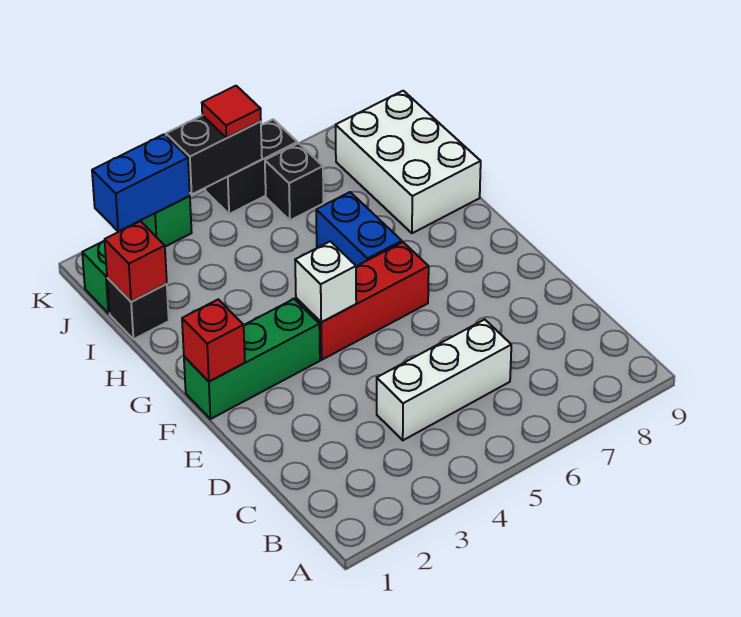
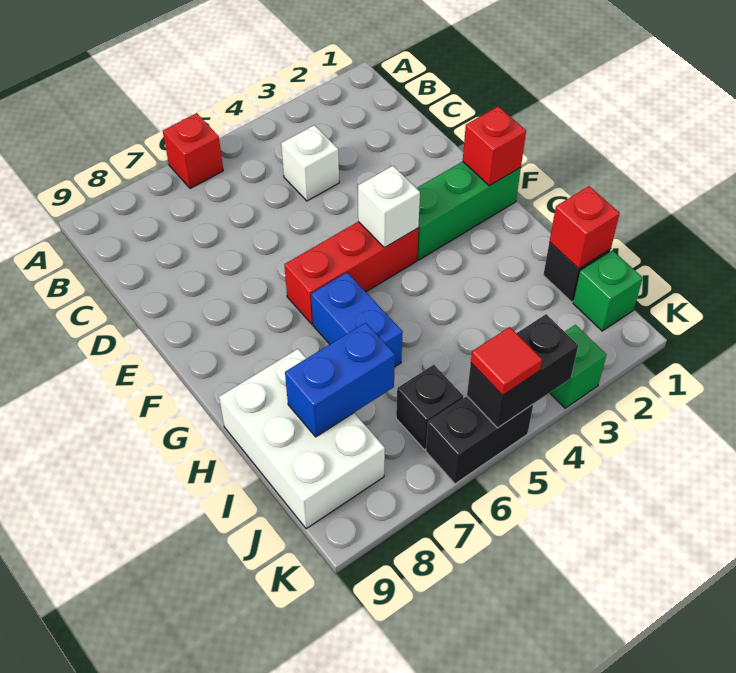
none -> red brick A6 level 1
white brick C4:C6 level 1 -> white brick C4 level 1
blue brick K2:K3 level 2 -> blue brick I7:I8 level 2

